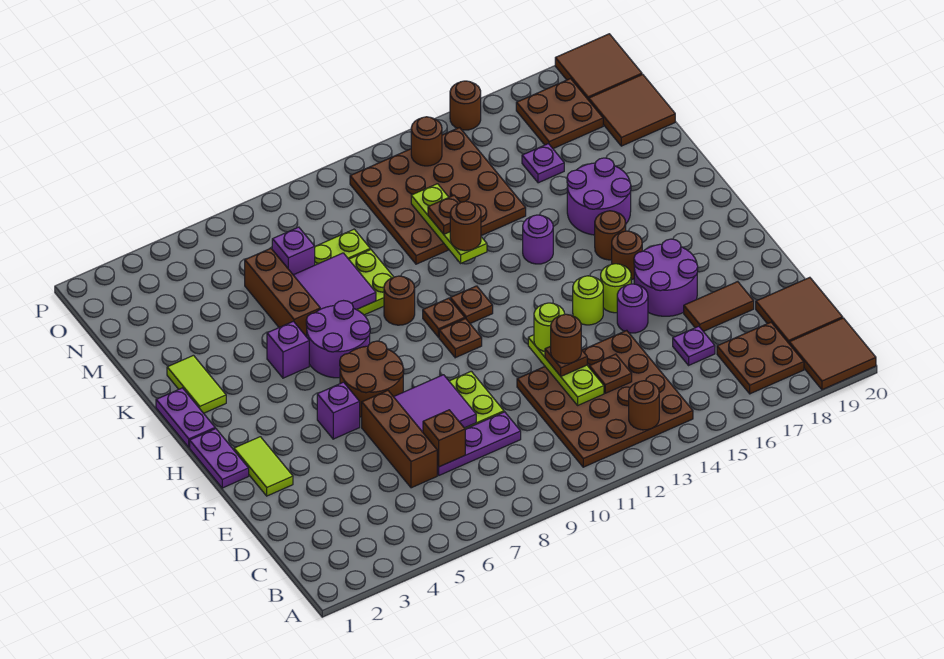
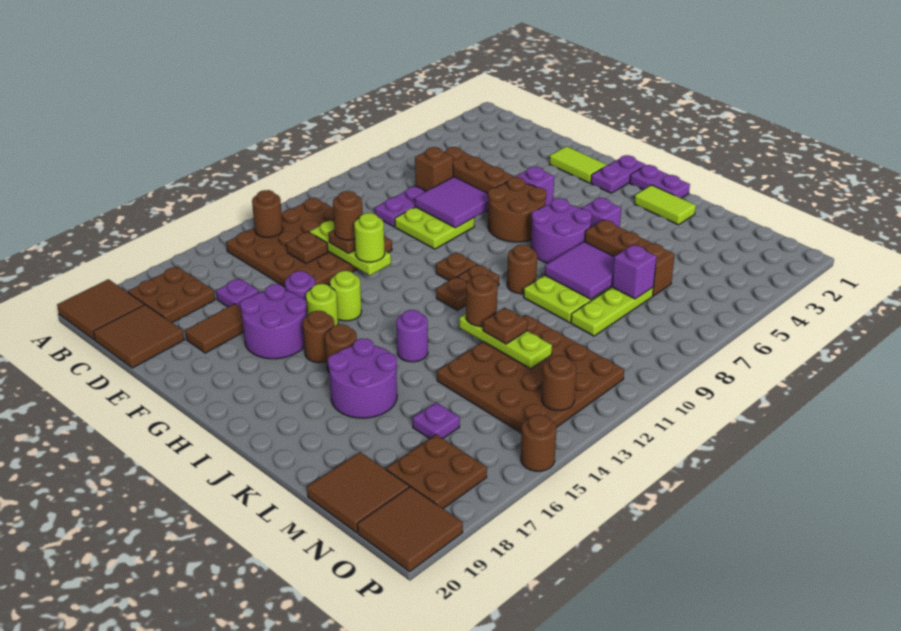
purple plate G1:H1 level 1 -> purple plate H1:H2 level 1

